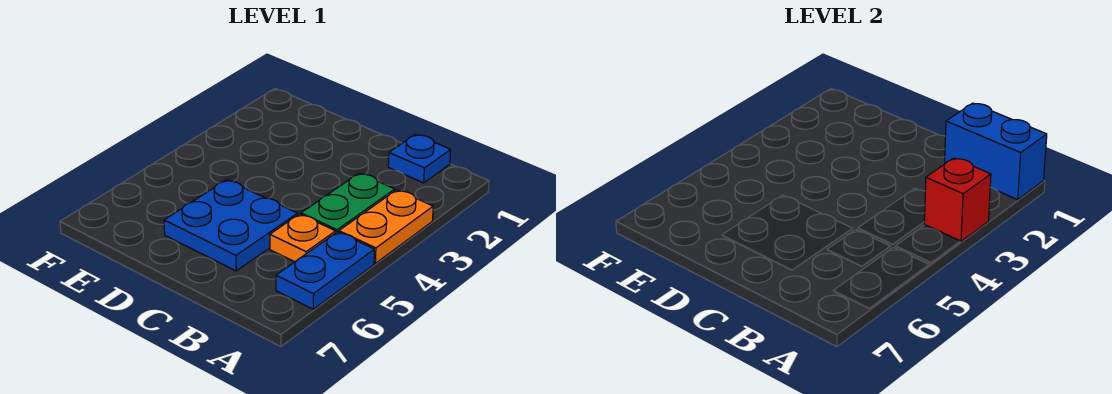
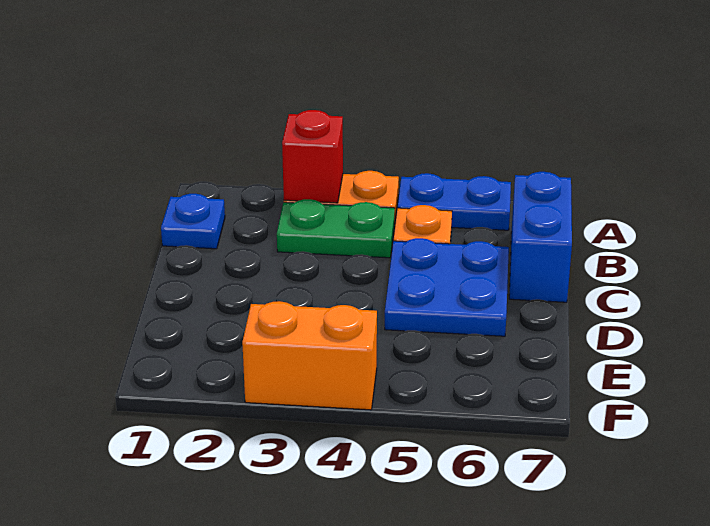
blue brick A1:B1 level 2 -> blue brick B7:C7 level 1
none -> orange brick F3:F4 level 1

